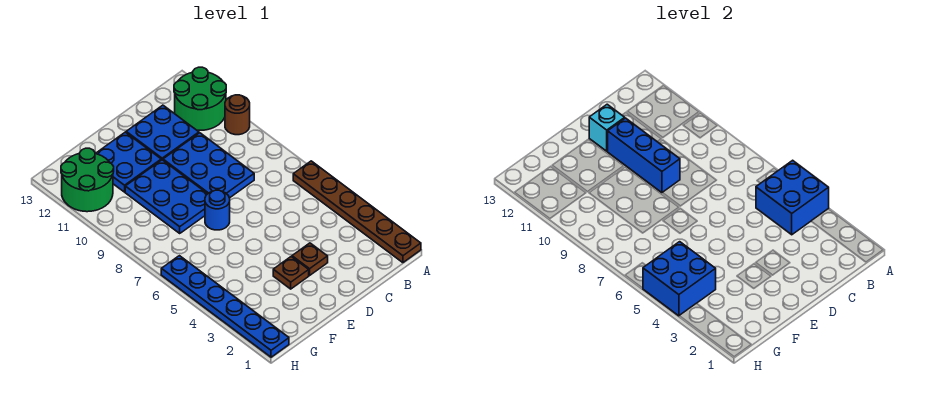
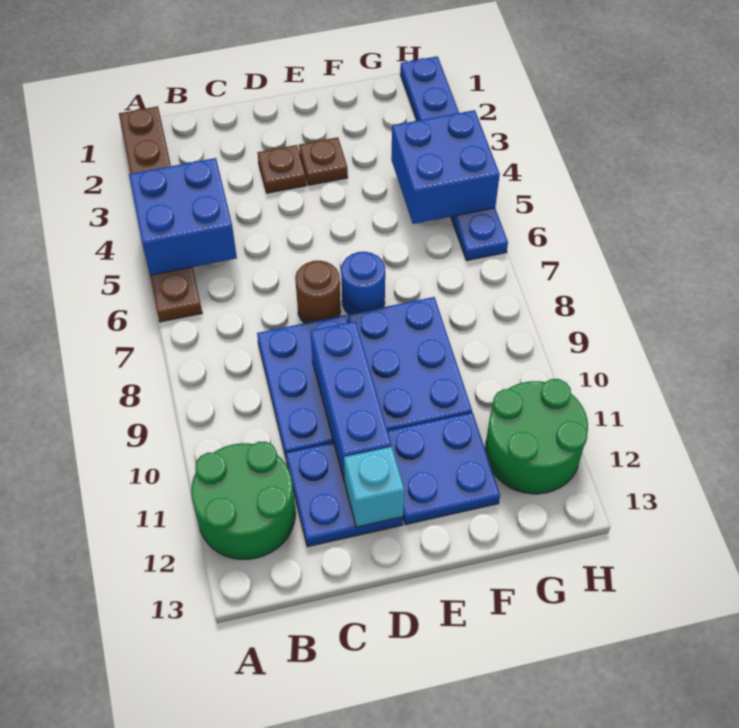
brown round brick A10 level 1 -> brown round brick D7 level 1

